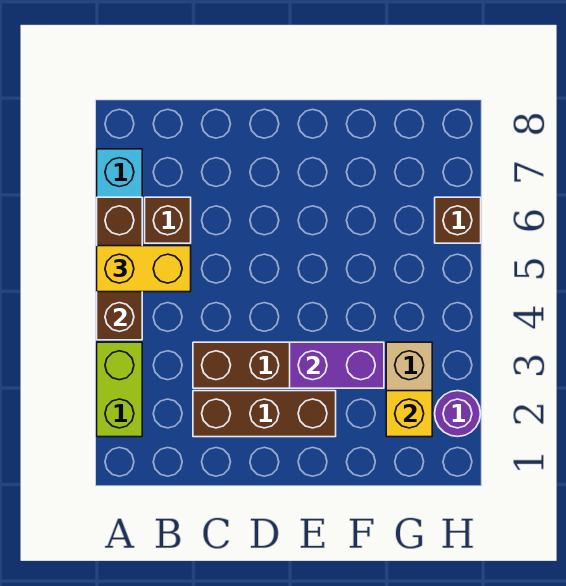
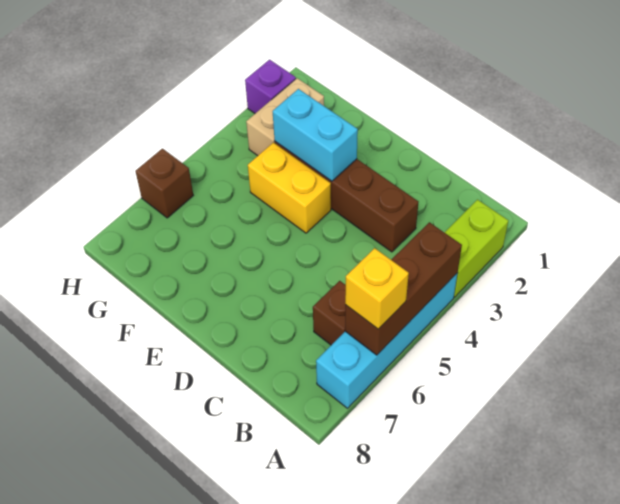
yellow brick A5:B5 level 3 -> yellow brick E4:F4 level 1
brown brick C2:E2 level 1 -> none
purple brick E3:F3 level 2 -> cyan brick E3:F3 level 2
yellow brick G2 level 2 -> yellow brick A6 level 3
purple round brick H2 level 1 -> purple brick H2 level 1

